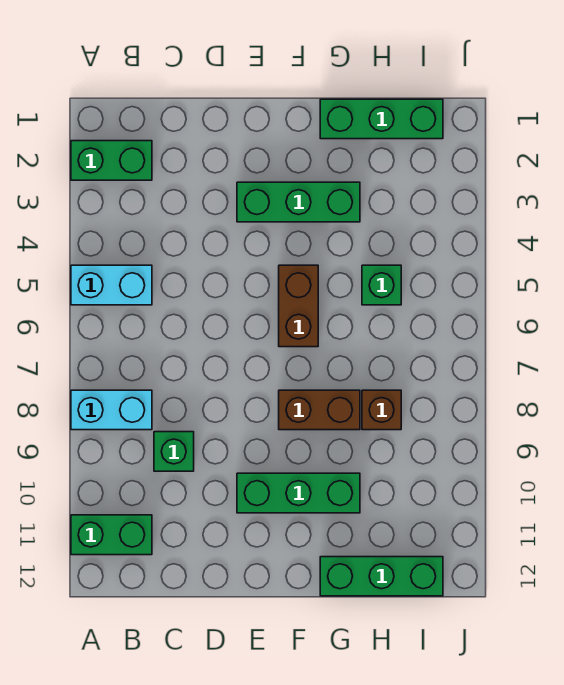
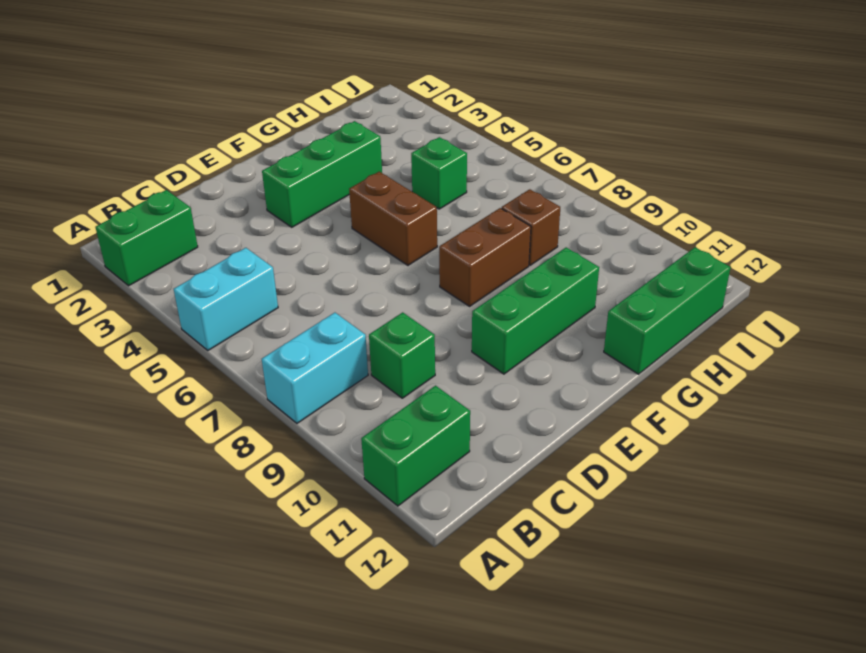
green brick G1:I1 level 1 -> none

